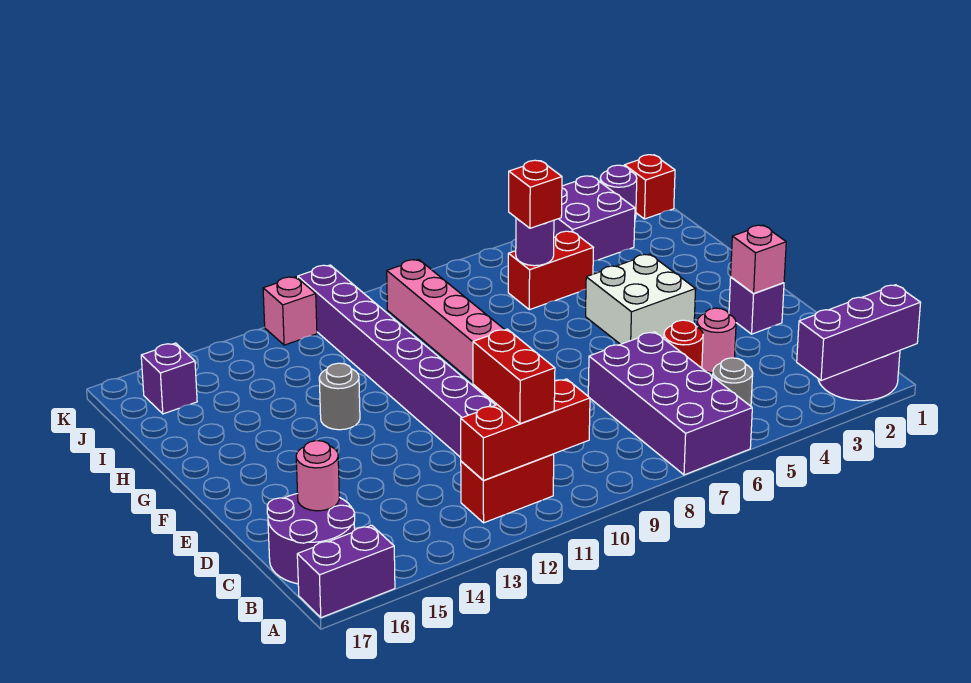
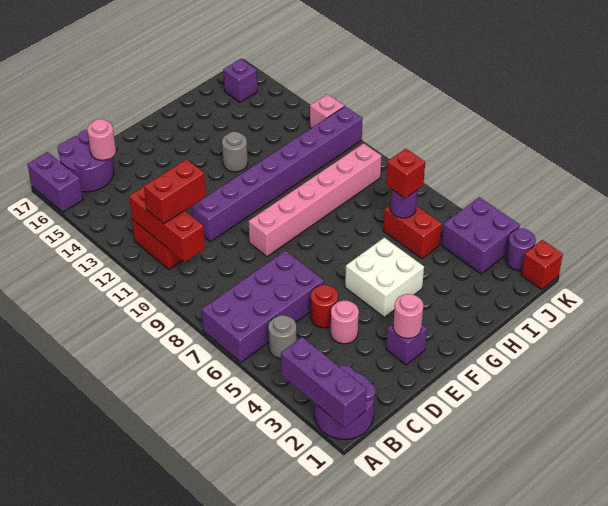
pink brick E2 level 2 -> pink round brick E2 level 2

